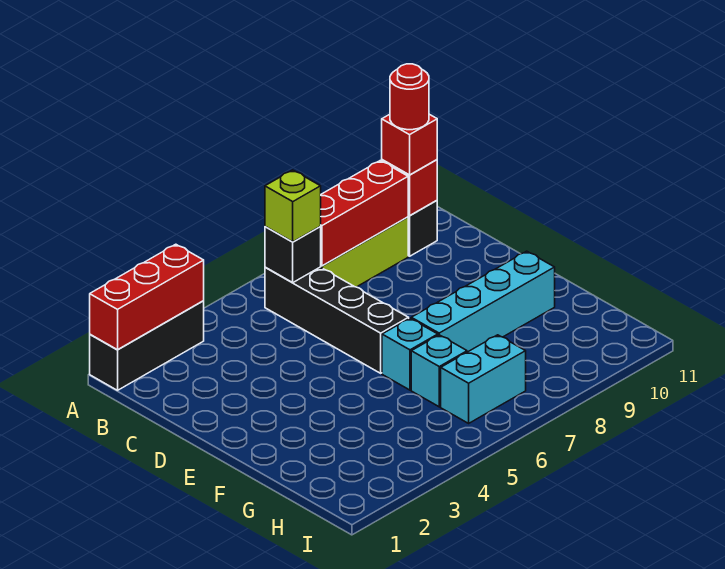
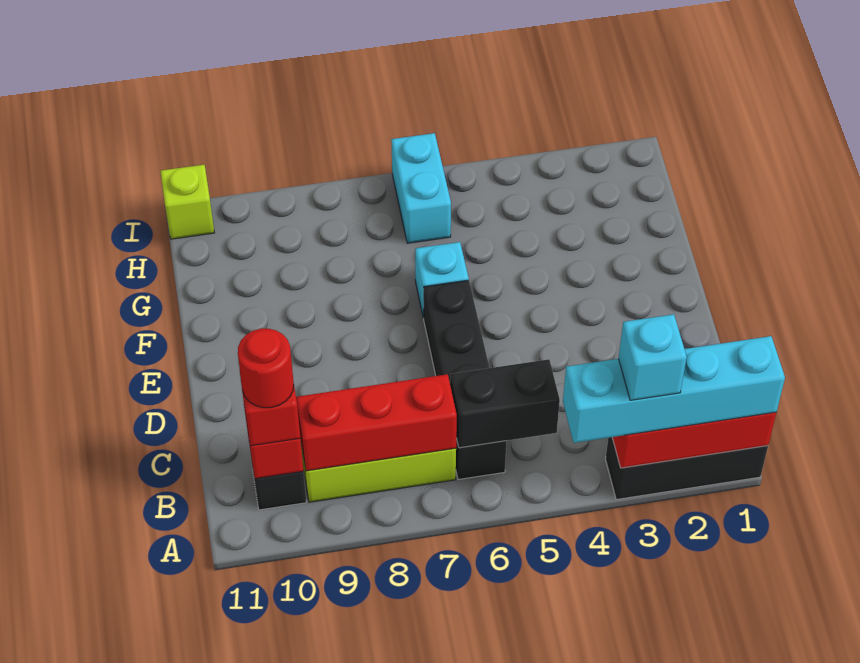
black brick B6 level 2 -> black brick B5:B6 level 2
lime brick B6 level 3 -> lime brick I11 level 1
cyan brick F7:F10 level 1 -> cyan brick A1:A4 level 3
cyan brick G6 level 1 -> cyan brick A3 level 4
cyan brick H6:H7 level 1 -> cyan brick H6:I6 level 1

